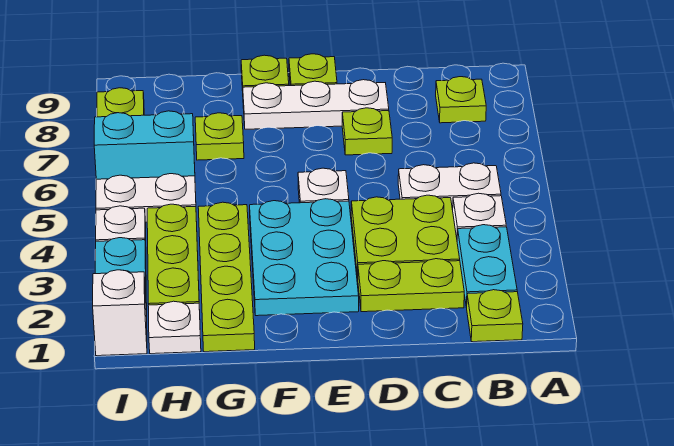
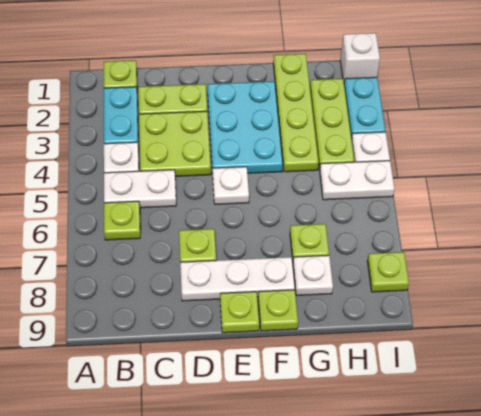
lime plate B8 level 1 -> lime plate B6 level 1
white plate H1 level 1 -> white plate G8 level 1
cyan brick H6:I6 level 1 -> none

